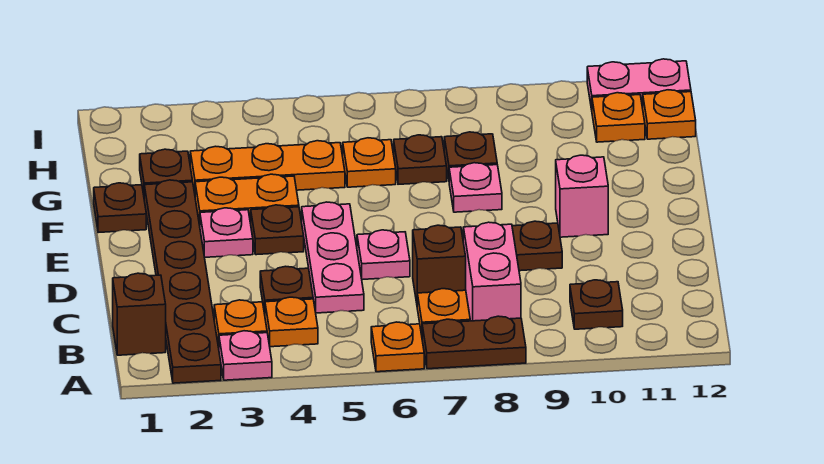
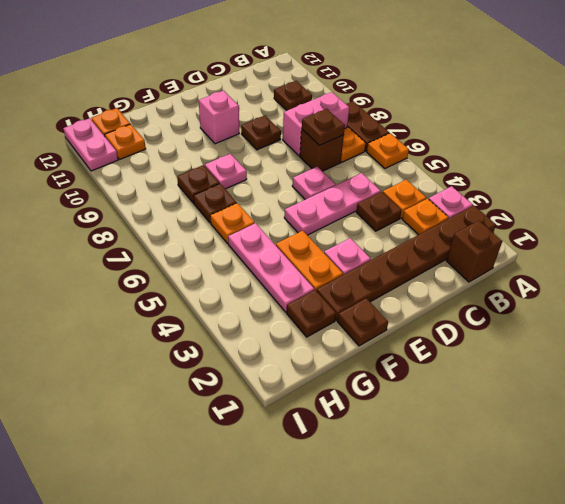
brown plate E4 level 1 -> brown plate C7 level 2
orange plate G3:G5 level 1 -> pink plate G3:G5 level 1

